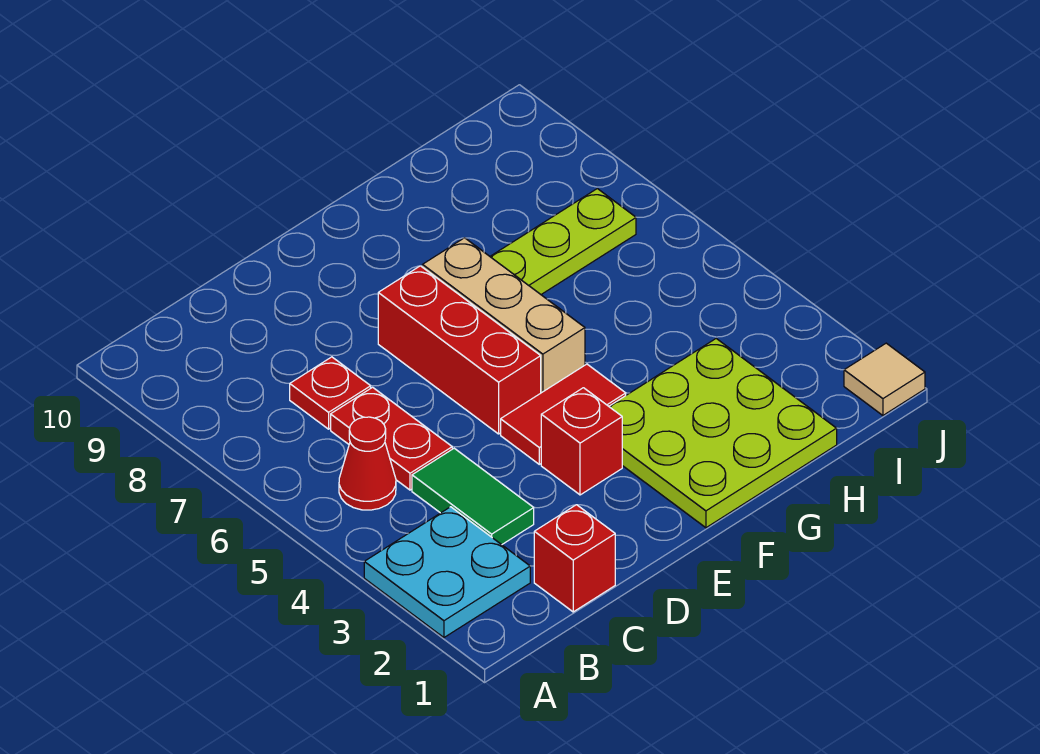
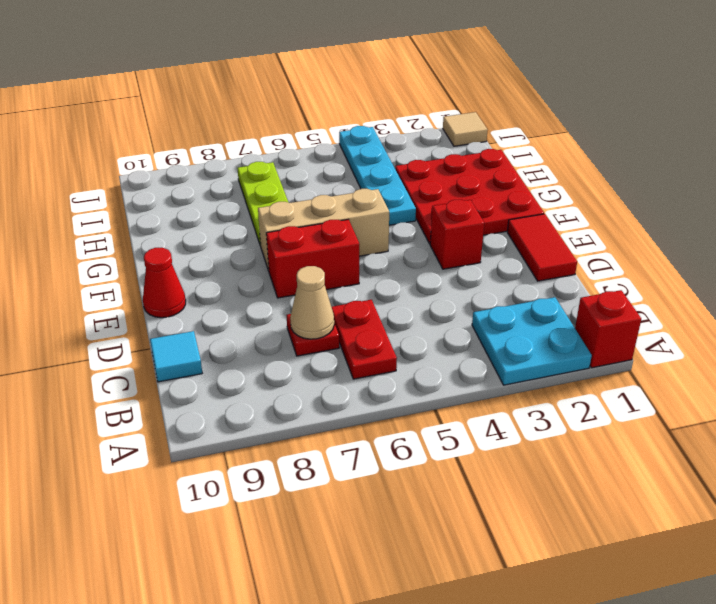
red cone B5 level 1 -> red cone E10 level 1
red brick C1 level 1 -> red brick A1 level 1
green tile C3:C4 level 1 -> none
red plate C5:C6 level 1 -> red plate B6:C6 level 1
none -> tan cone C7 level 2
none -> cyan tile C10 level 1
red tile E4:F4 level 1 -> red tile D1:E1 level 1
red brick E5:E7 level 1 -> red brick E6:E7 level 1
lime plate F1:H3 level 1 -> red plate F1:H3 level 1
none -> cyan plate G4:J4 level 1

